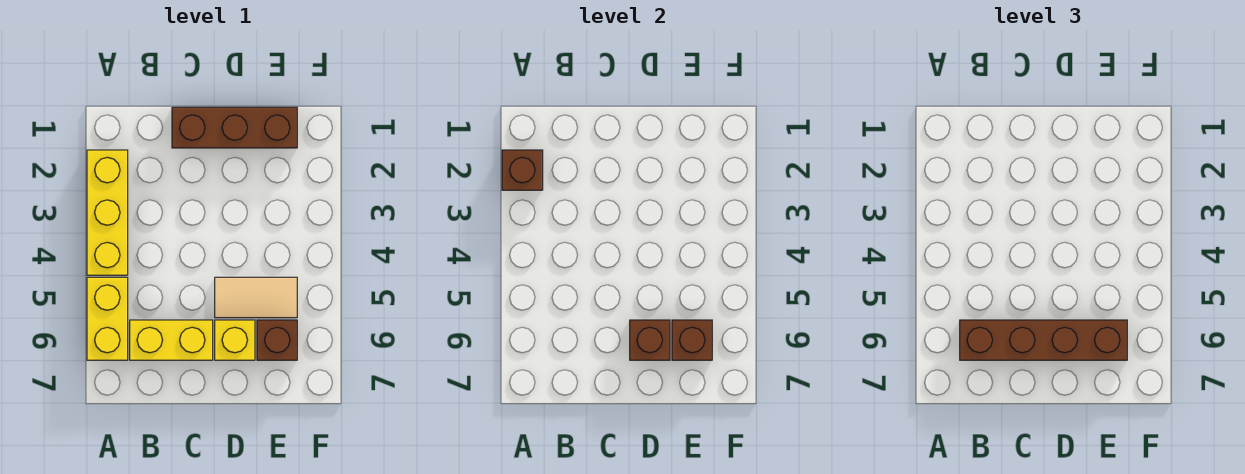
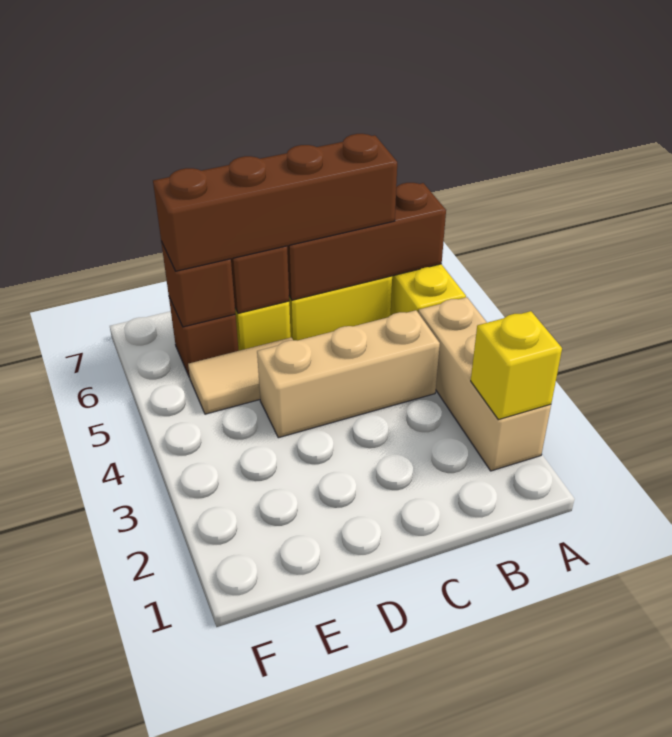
yellow brick A2:A4 level 1 -> tan brick A2:A4 level 1
brown brick A2 level 2 -> yellow brick A2 level 2
none -> tan brick B4:D4 level 1
brown brick C1:E1 level 1 -> brown brick A6:C6 level 2

